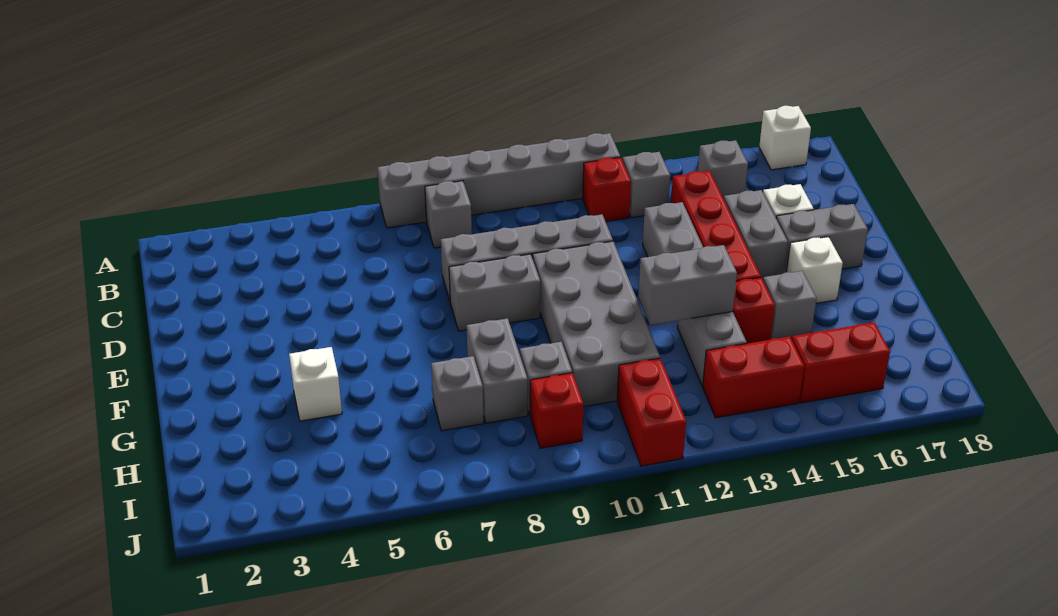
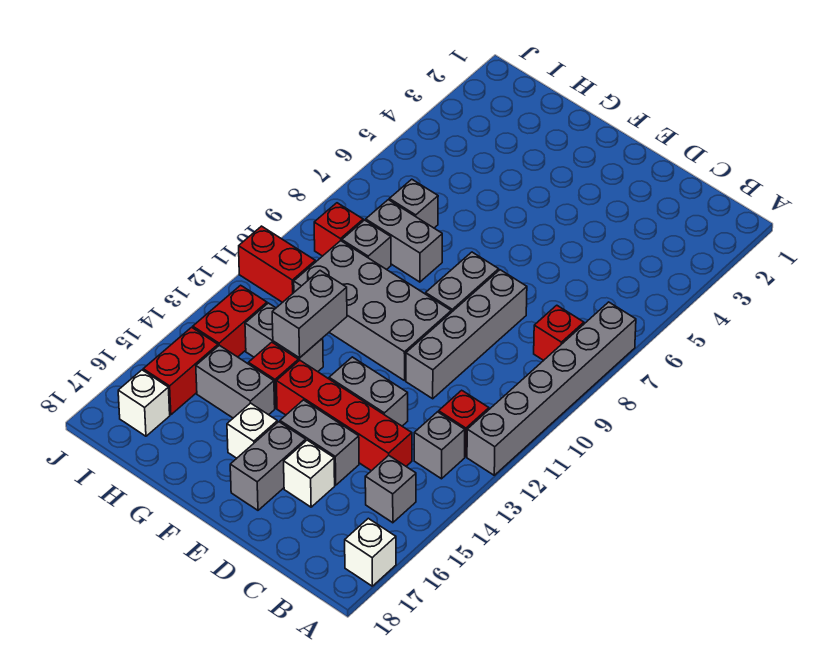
grey brick B8 level 1 -> red brick B8 level 1
white brick G4 level 1 -> white brick I17 level 1
grey brick G15 level 1 -> grey brick G15:H15 level 1

